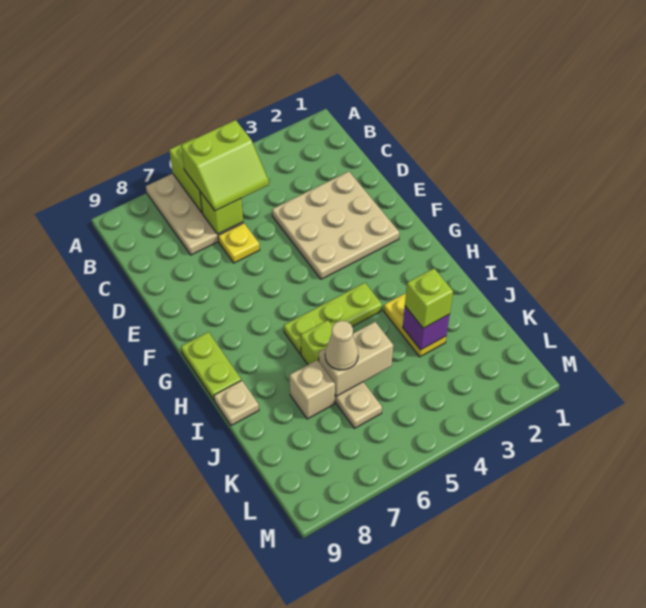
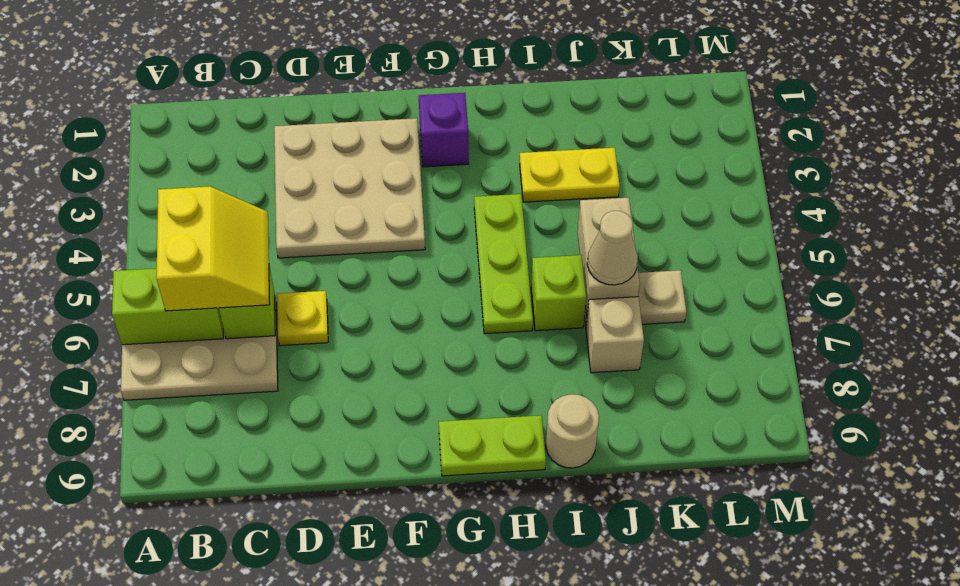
lime slope B5:C6 level 3 top B -> yellow slope B5:C6 level 3 top B
tan plate I9 level 1 -> tan round brick I9 level 1
purple brick J3 level 2 -> purple brick G2 level 1
lime brick J3 level 3 -> none

